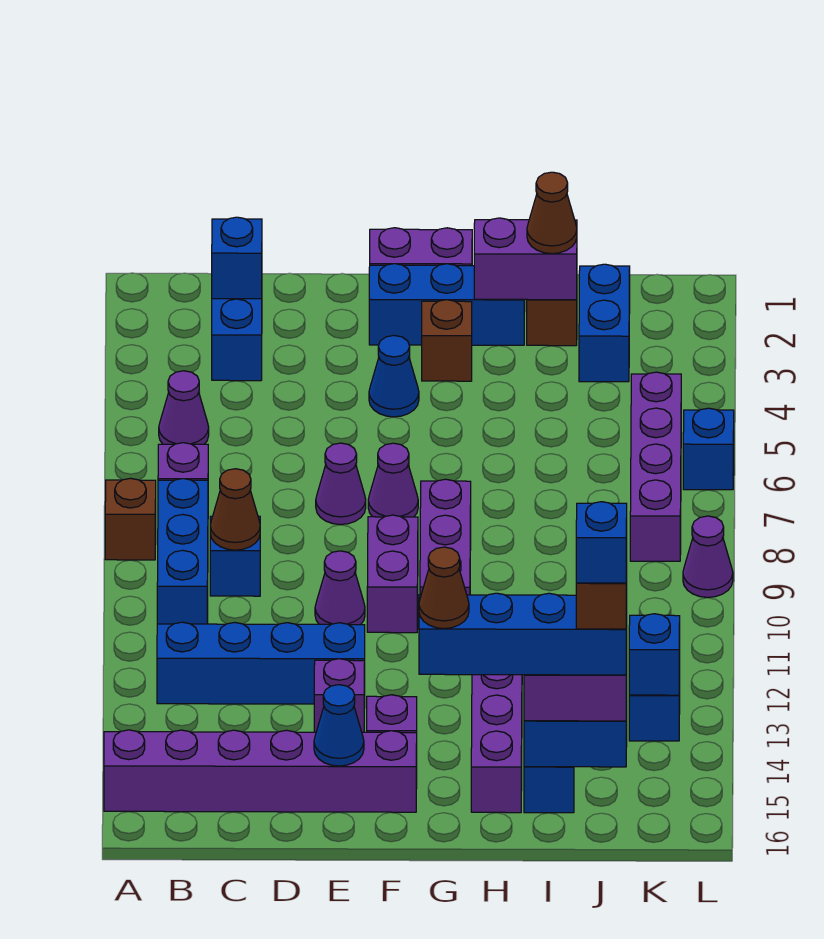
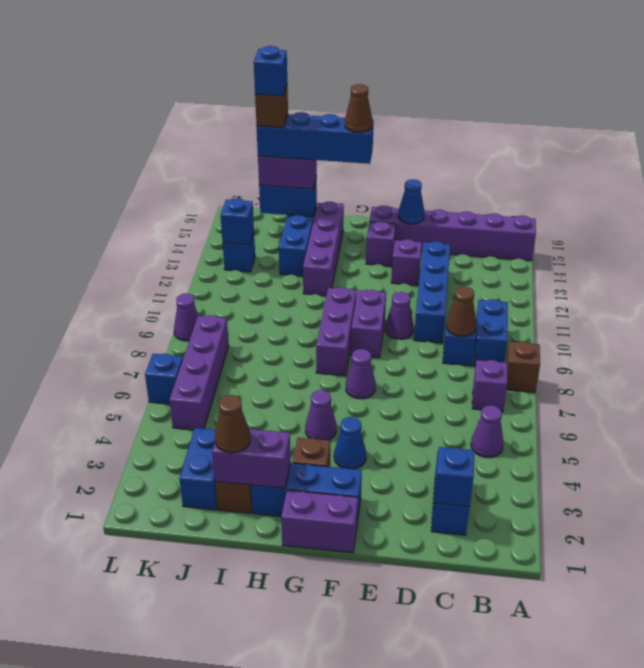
blue brick B8:B10 level 1 -> blue brick B9:B10 level 1
blue brick B12:E12 level 1 -> blue brick D10:D13 level 1
purple cone E7 level 1 -> purple cone G5 level 1

